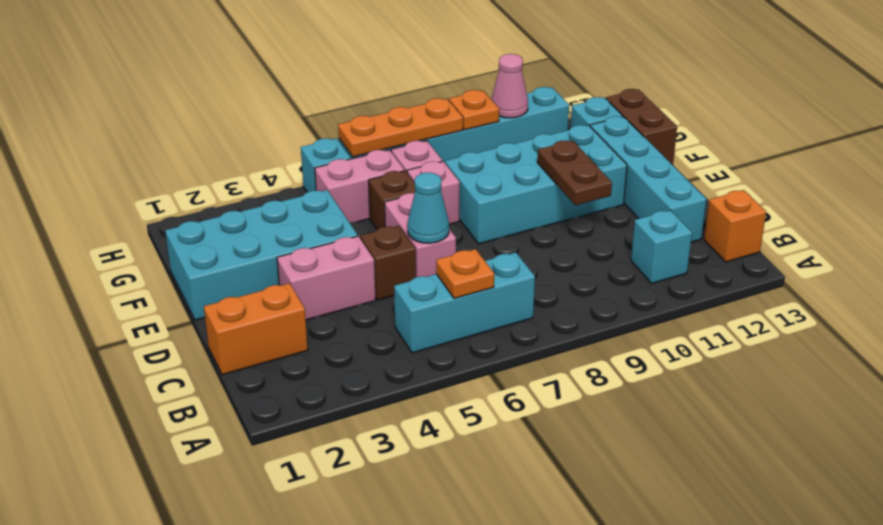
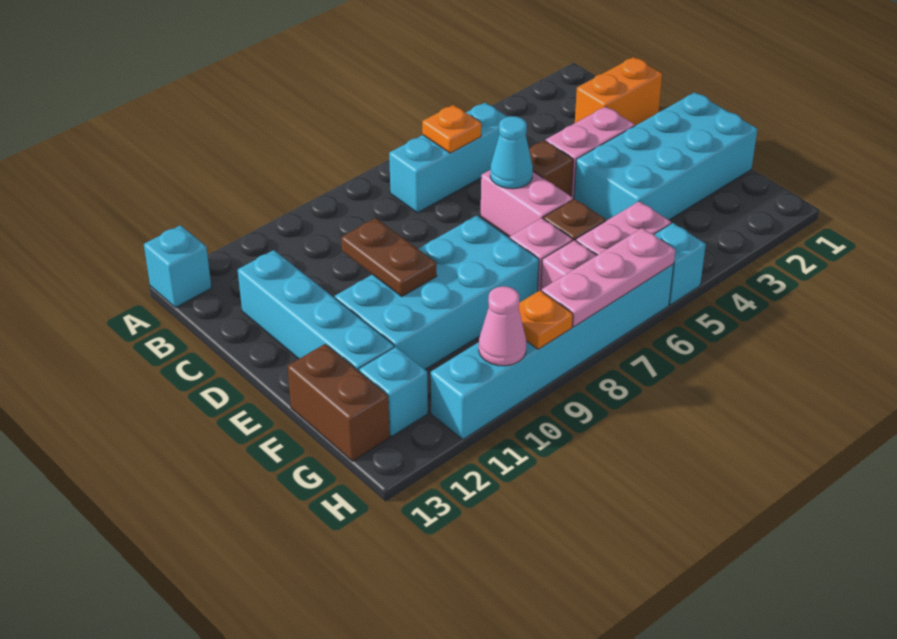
cyan brick B11 level 1 -> cyan brick A13 level 1
orange brick B13 level 1 -> none
orange plate H6:H8 level 2 -> pink plate H6:H8 level 2

